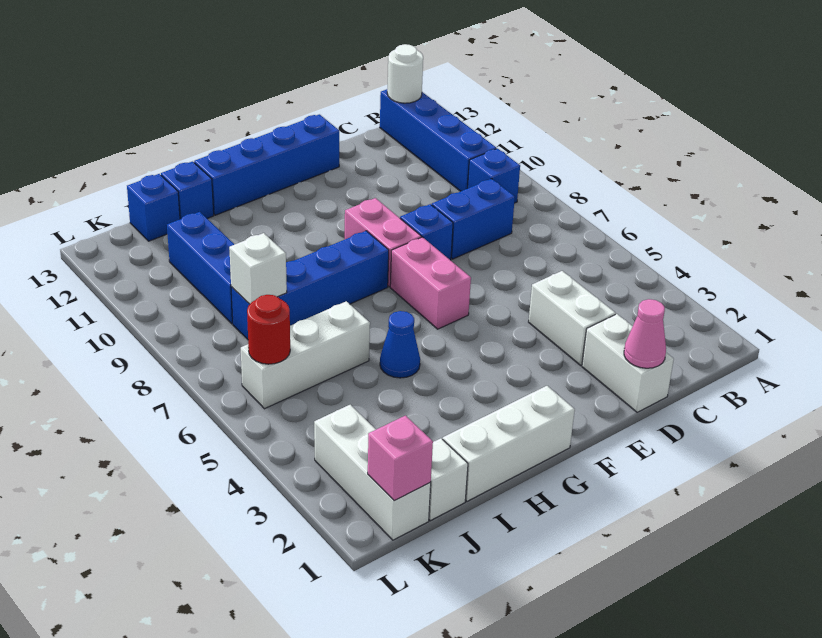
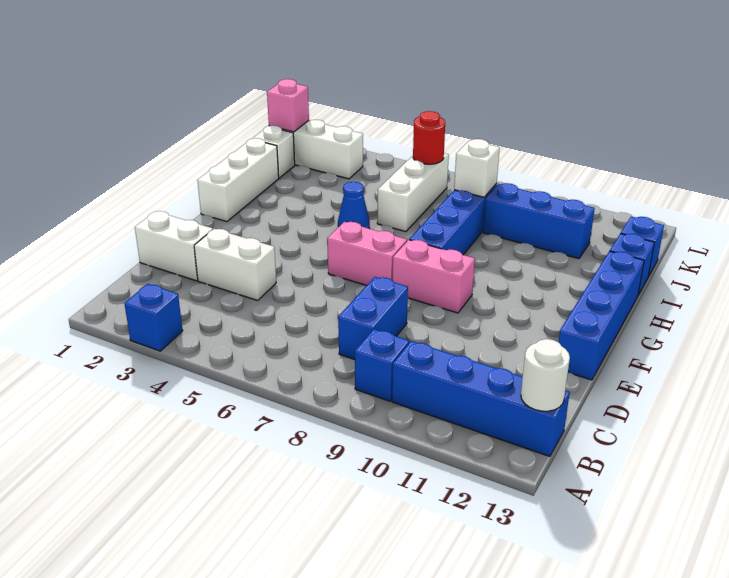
pink cone D1 level 2 -> none
blue brick E8 level 1 -> blue brick A3 level 1

